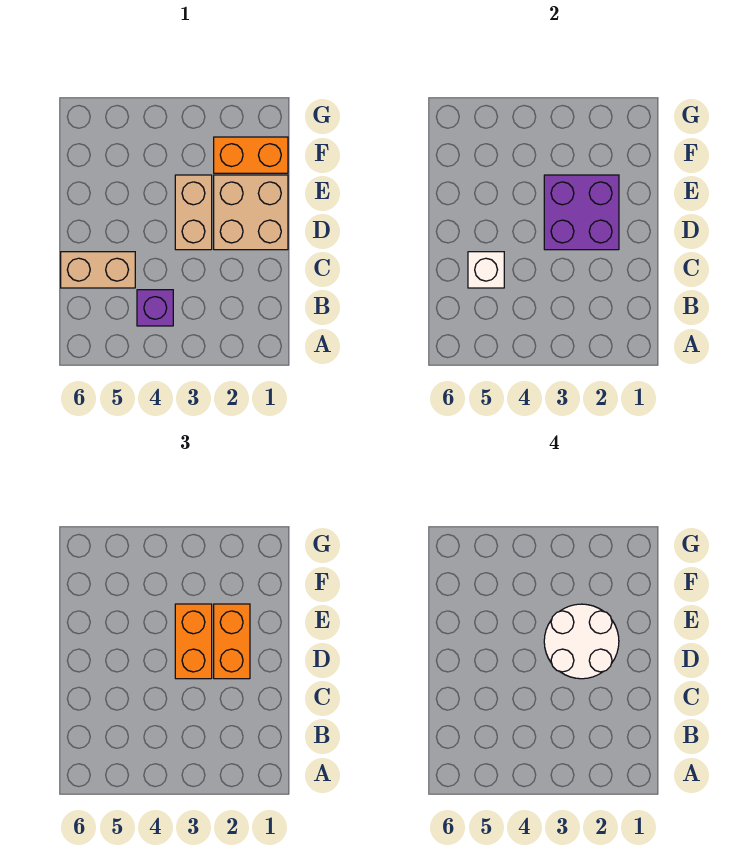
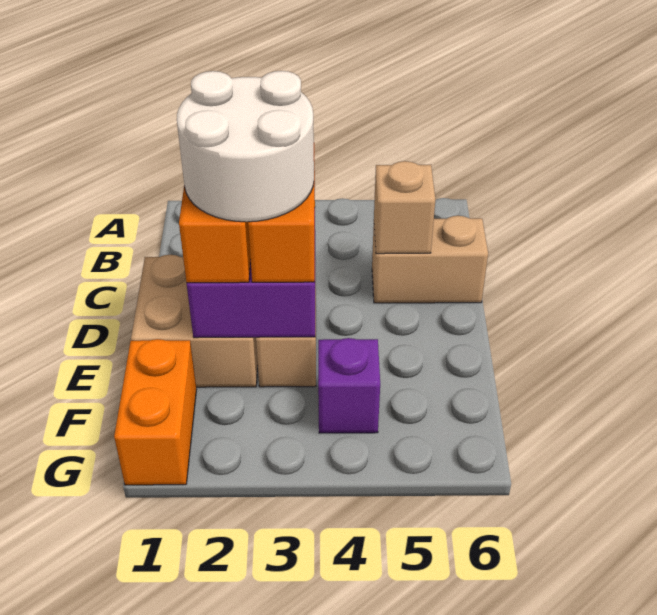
purple brick B4 level 1 -> purple brick F4 level 1
white brick C5 level 2 -> tan brick C5 level 2
orange brick F1:F2 level 1 -> orange brick F1:G1 level 1

